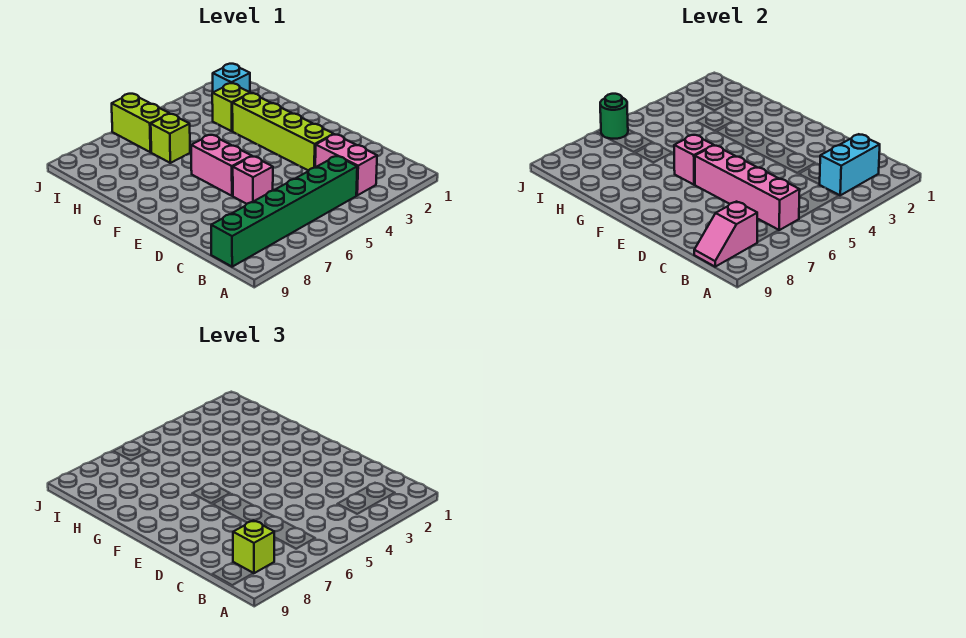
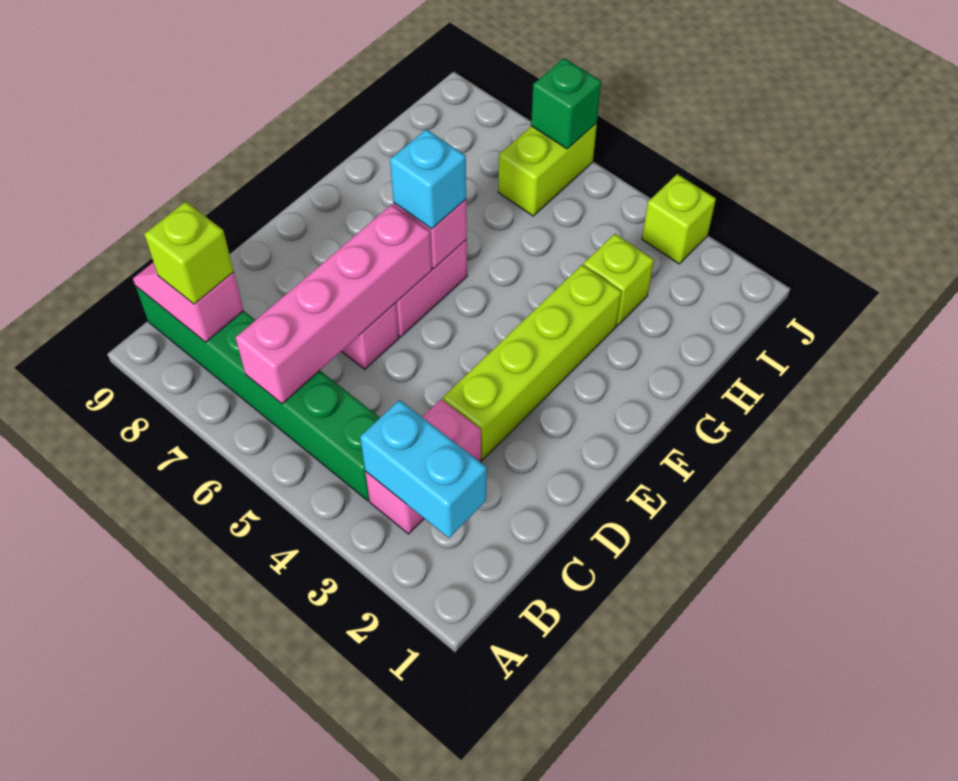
lime brick H6 level 1 -> lime brick J3 level 1
cyan brick I2 level 1 -> cyan brick F6 level 3
green round brick J6 level 2 -> green brick J6 level 2

